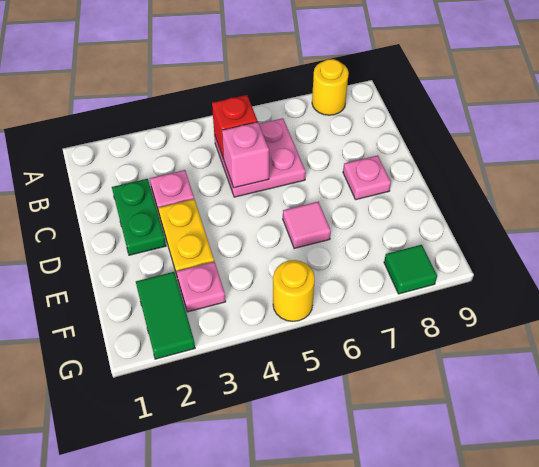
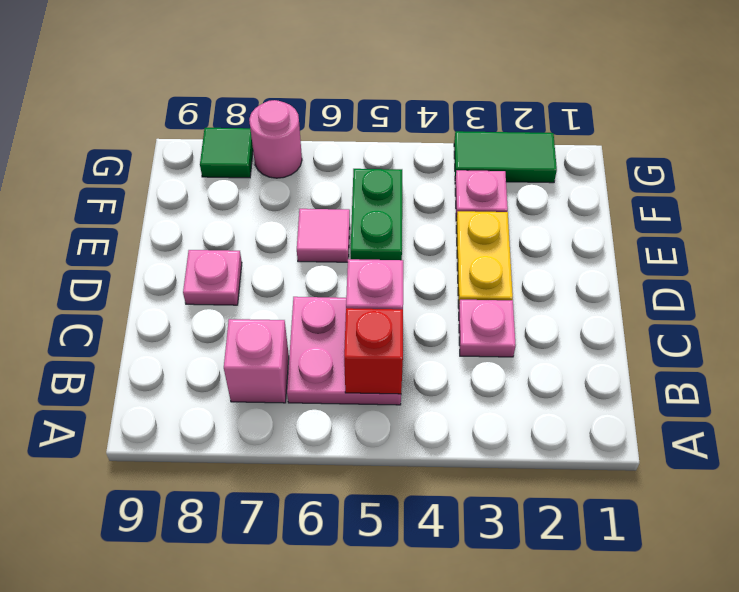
yellow round brick A8 level 1 -> none
none -> pink brick B7 level 1
green plate C2:D2 level 1 -> green plate E5:F5 level 1
green tile F2:G2 level 1 -> green tile G2:G3 level 1
yellow round brick G5 level 1 -> none
none -> pink round brick G7 level 1

